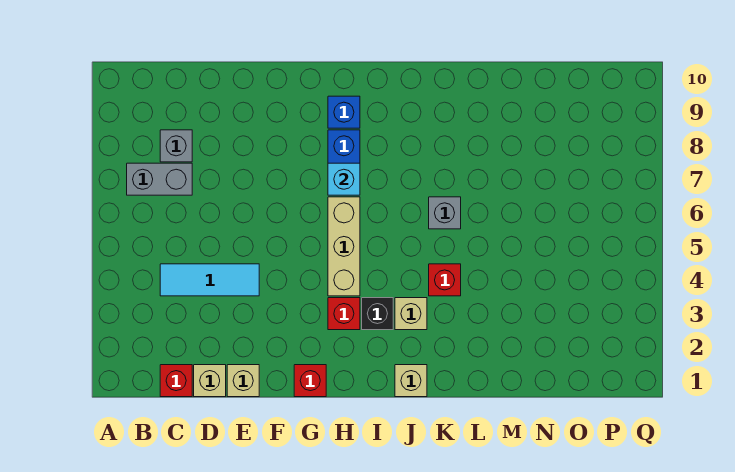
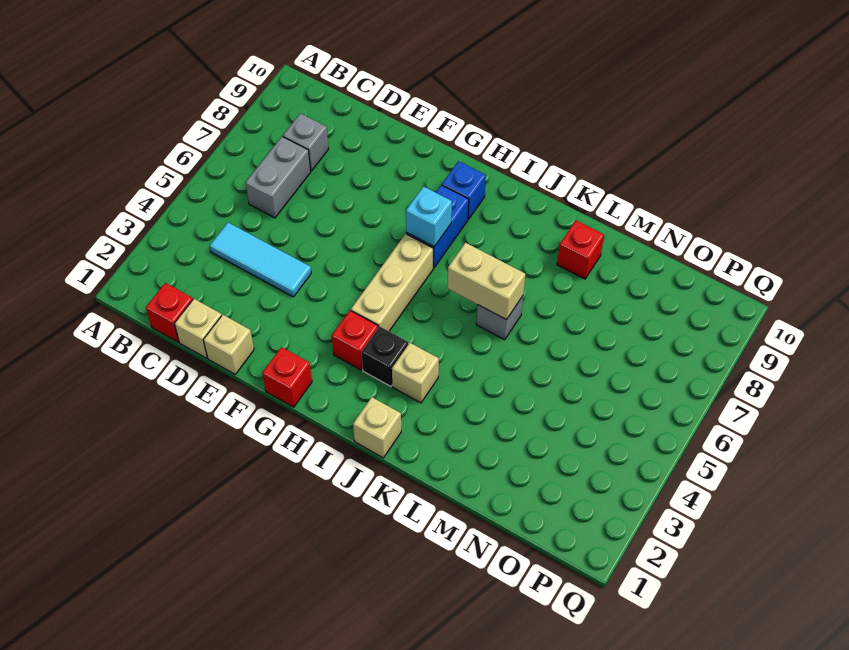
grey brick B7:C7 level 1 -> grey brick C6:C7 level 1
none -> tan brick J6:K6 level 2
red brick K4 level 1 -> red brick L9 level 1

